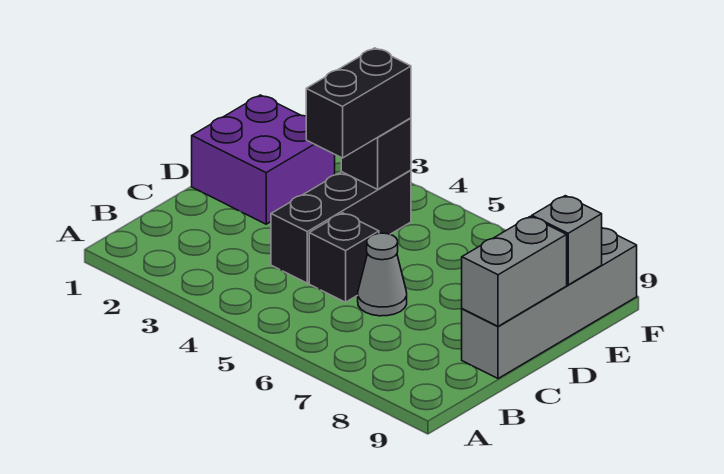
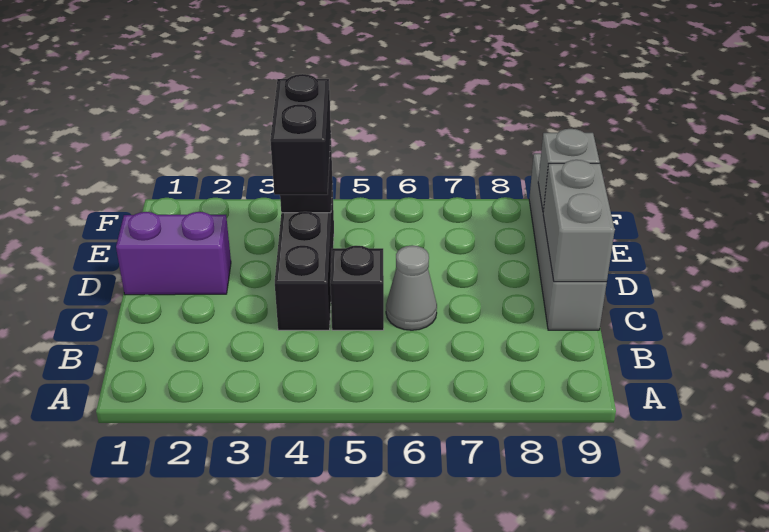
purple brick D1:E2 level 1 -> purple brick D1:D2 level 1

